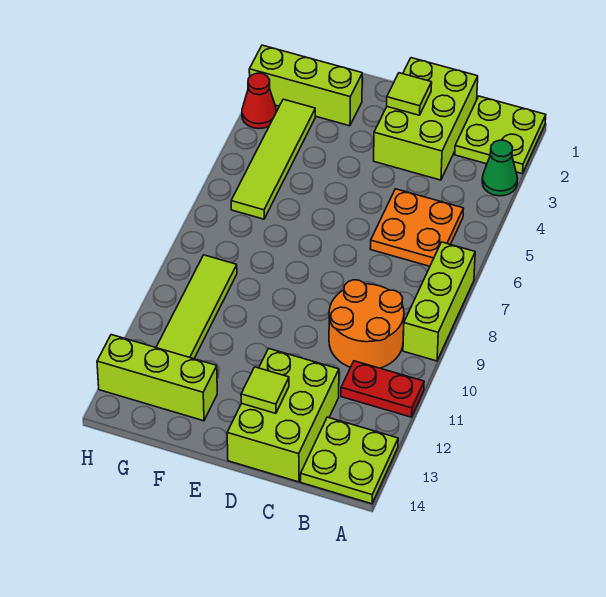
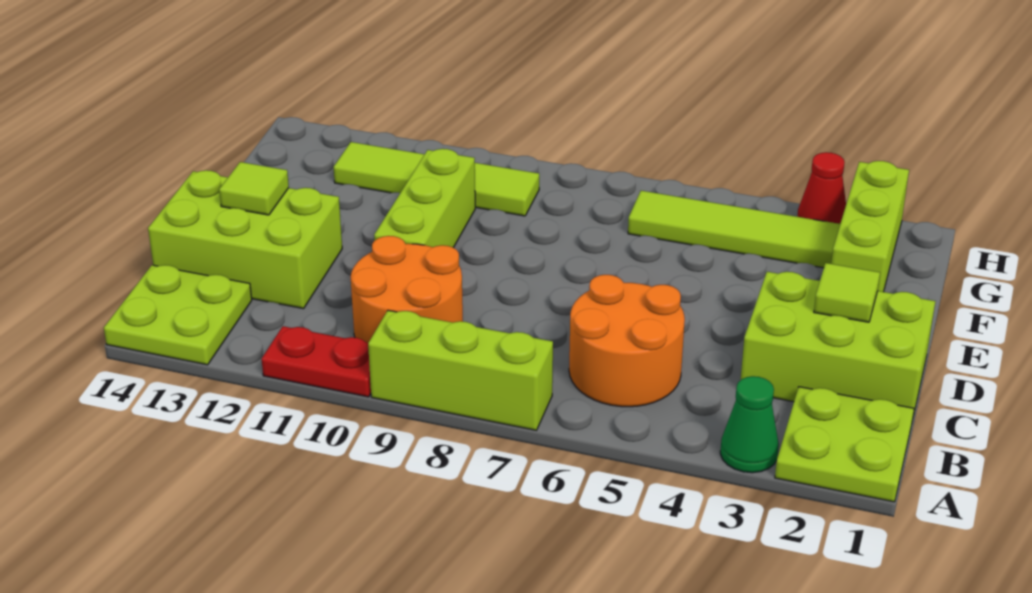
red plate A11:B11 level 1 -> red plate A10:A11 level 1
orange plate B5:C6 level 1 -> orange round brick B5:C6 level 1
lime brick F13:H13 level 1 -> lime brick D10:F10 level 1

